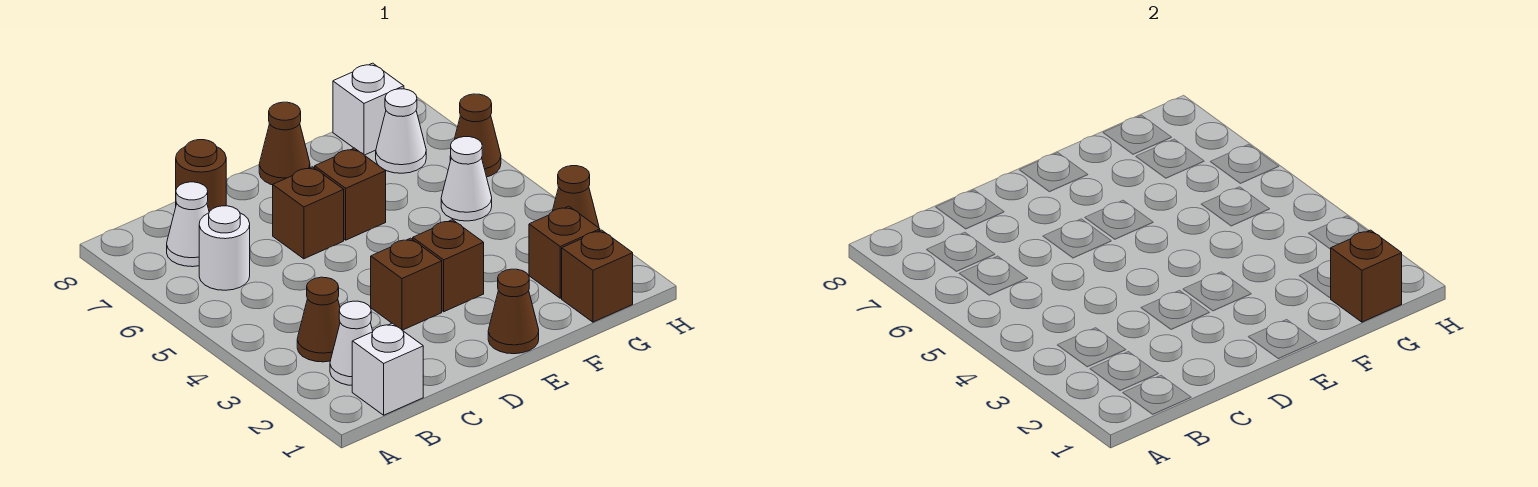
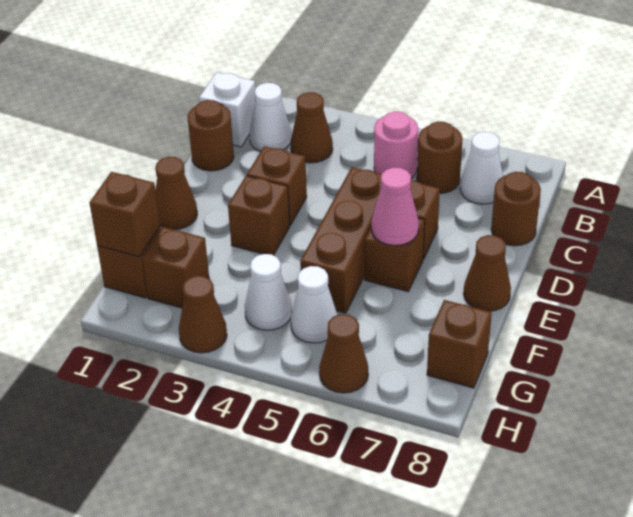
none -> pink round brick B5 level 1
white round brick B6 level 1 -> brown round brick B6 level 1
none -> brown round brick C1 level 1
none -> brown brick D5:F5 level 1
none -> pink cone E6 level 2
white cone G7 level 1 -> white cone G4 level 1
white brick G8 level 1 -> brown brick G8 level 1

